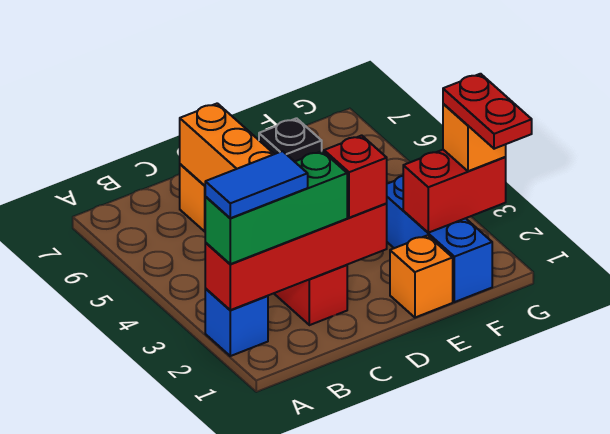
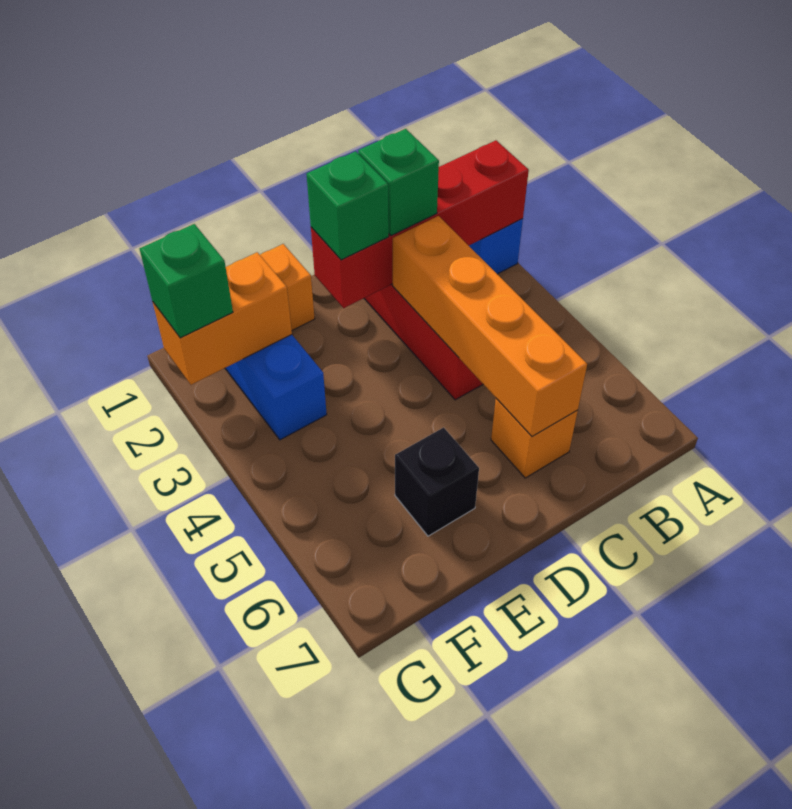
green brick A2:C2 level 3 -> green brick C2 level 3
blue tile A2:B2 level 4 -> none
red brick D2 level 3 -> green brick D2 level 3
red brick F2:G2 level 2 -> orange brick F2:G2 level 2
red plate G1:G2 level 4 -> none
orange brick G2 level 3 -> green brick G2 level 3

